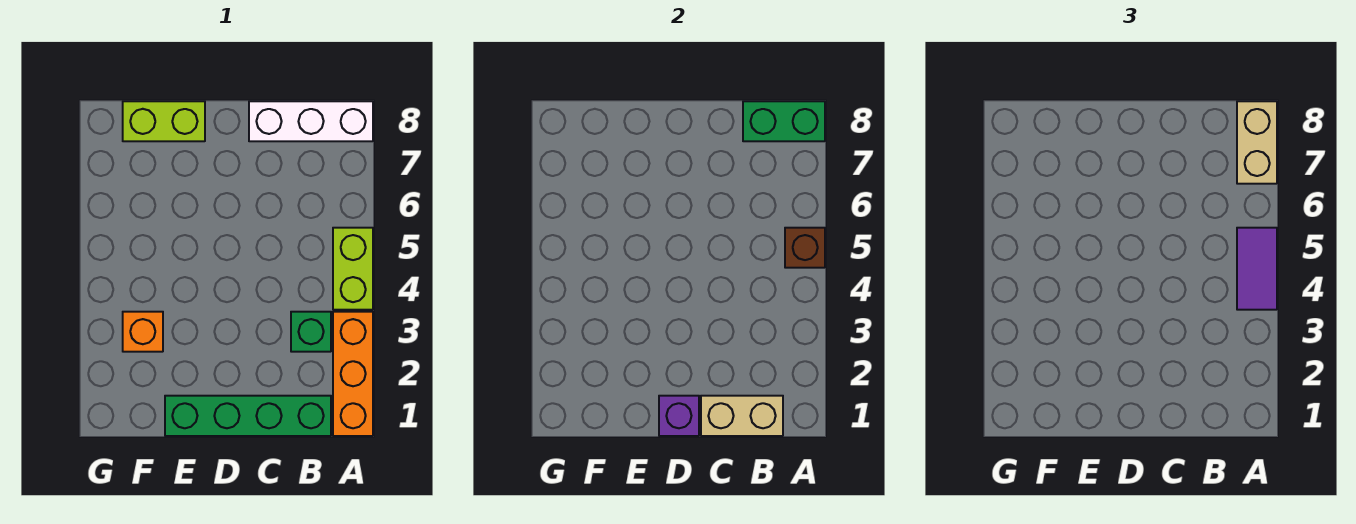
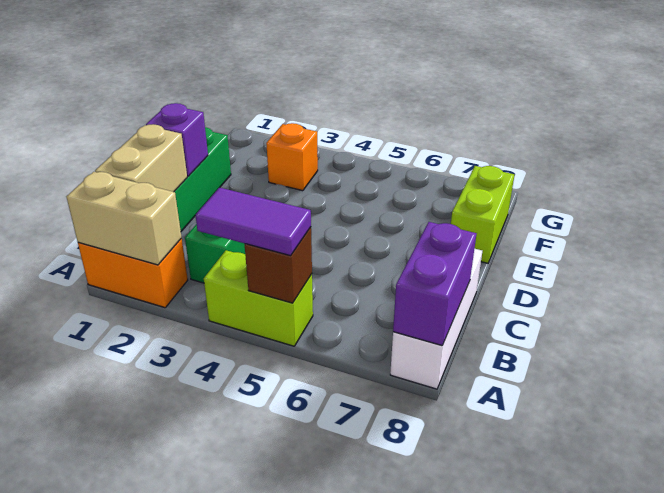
orange brick A1:A3 level 1 -> orange brick A1:A2 level 1
tan brick A7:A8 level 3 -> tan brick A1:A2 level 2
green brick A8:B8 level 2 -> purple brick A8:B8 level 2

